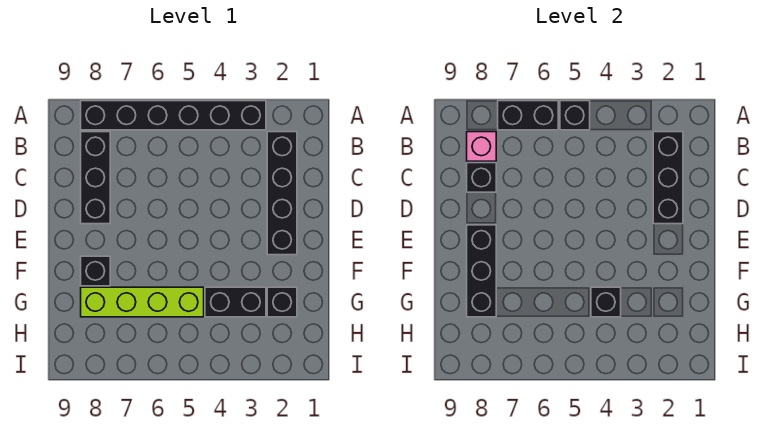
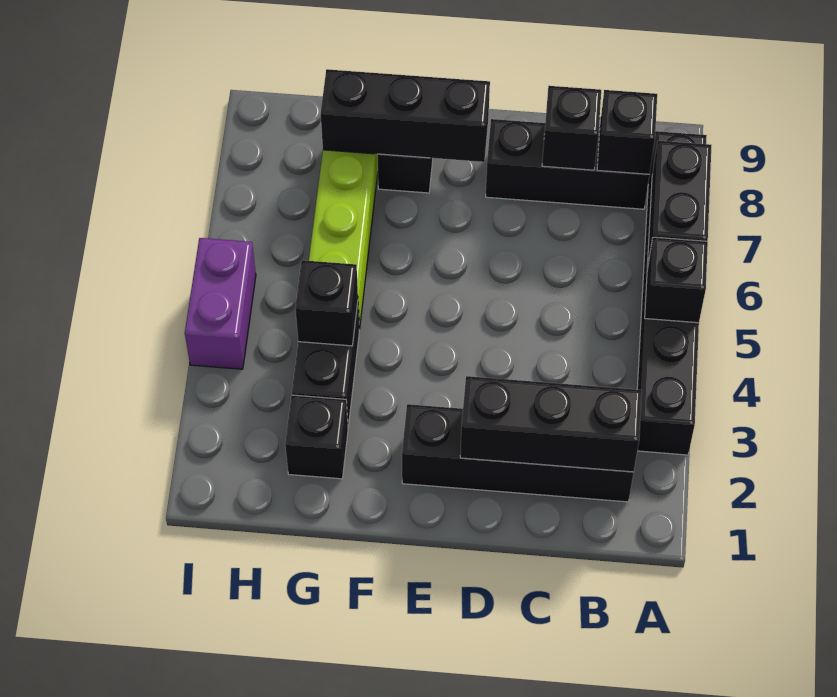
pink brick B8 level 2 -> black brick B8 level 2
none -> purple brick I4:I5 level 1

